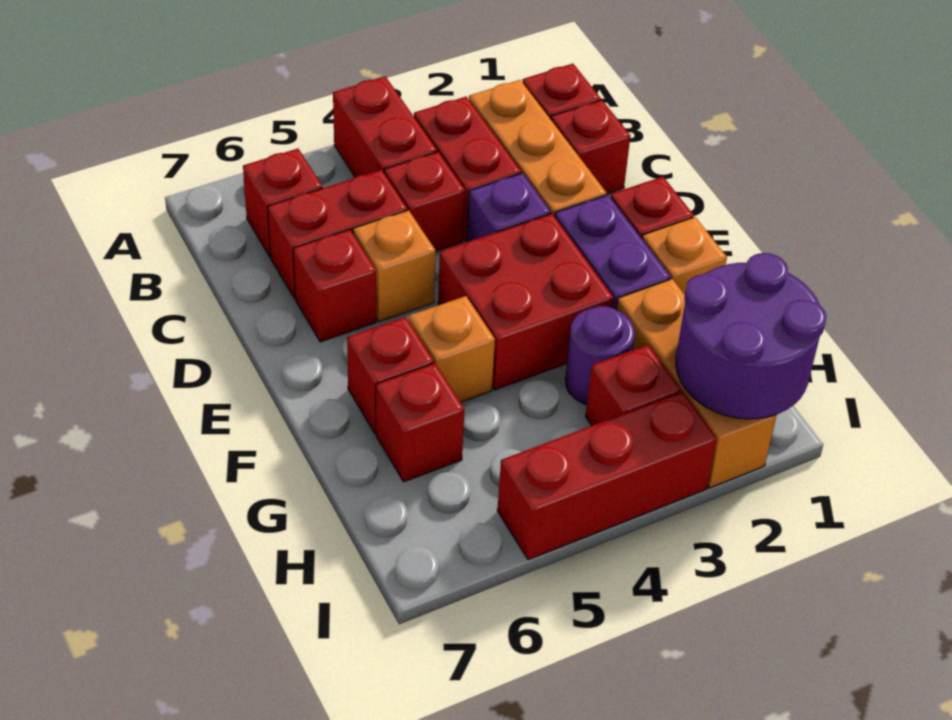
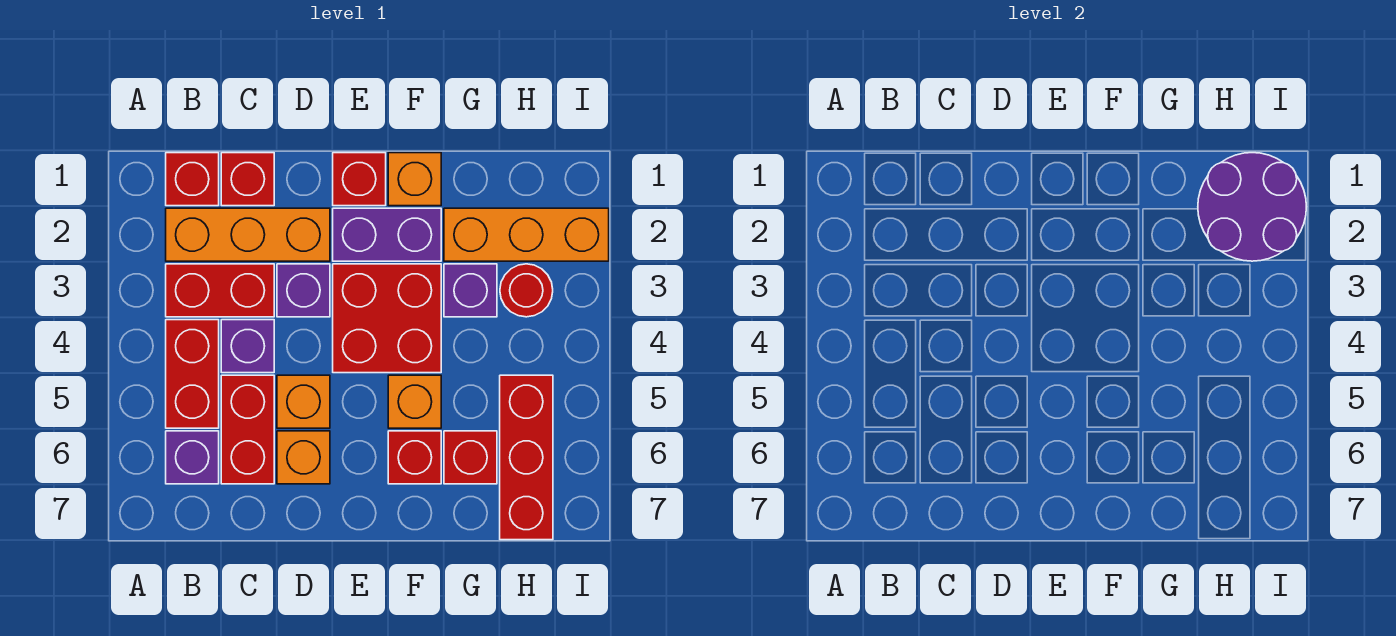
red brick A4:B4 level 1 -> red brick B4:B5 level 1
red brick B6 level 1 -> purple brick B6 level 1
red brick C4 level 1 -> purple brick C4 level 1
red brick D6 level 1 -> orange brick D6 level 1
purple round brick G3 level 1 -> purple brick G3 level 1
red brick H3 level 1 -> red round brick H3 level 1
red brick I3:I5 level 1 -> red brick H5:H7 level 1

